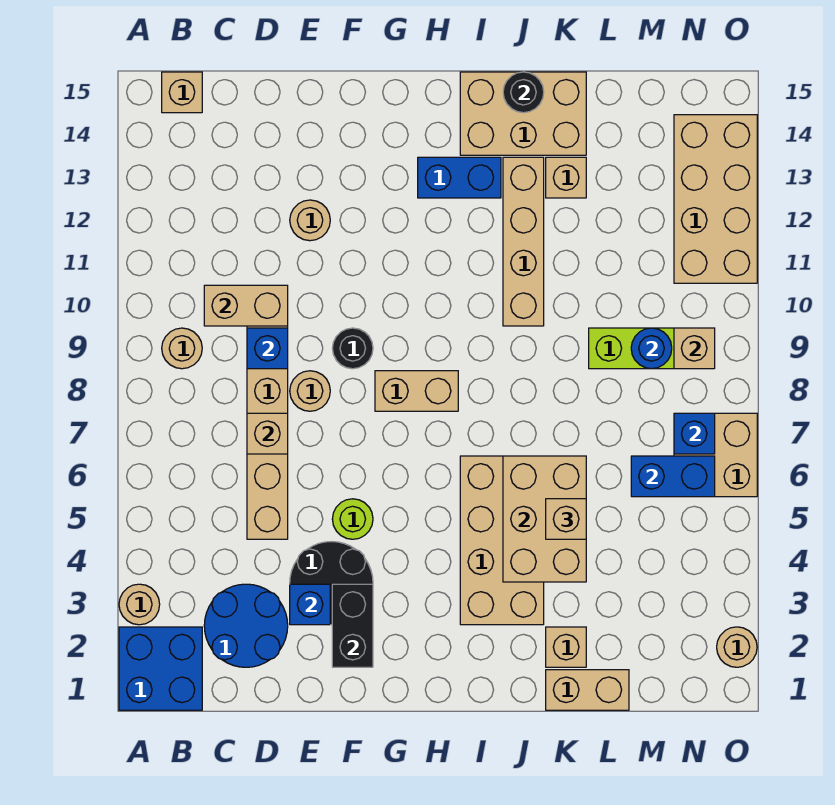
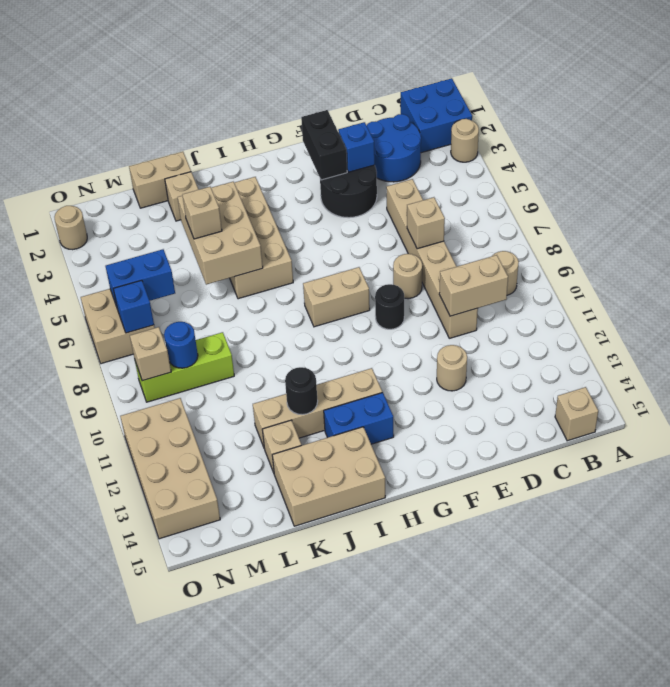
blue brick D9 level 2 -> none
lime round brick F5 level 1 -> none
tan brick J10:J13 level 1 -> tan brick H12:K12 level 1
black round brick J15 level 2 -> black round brick J12 level 2

